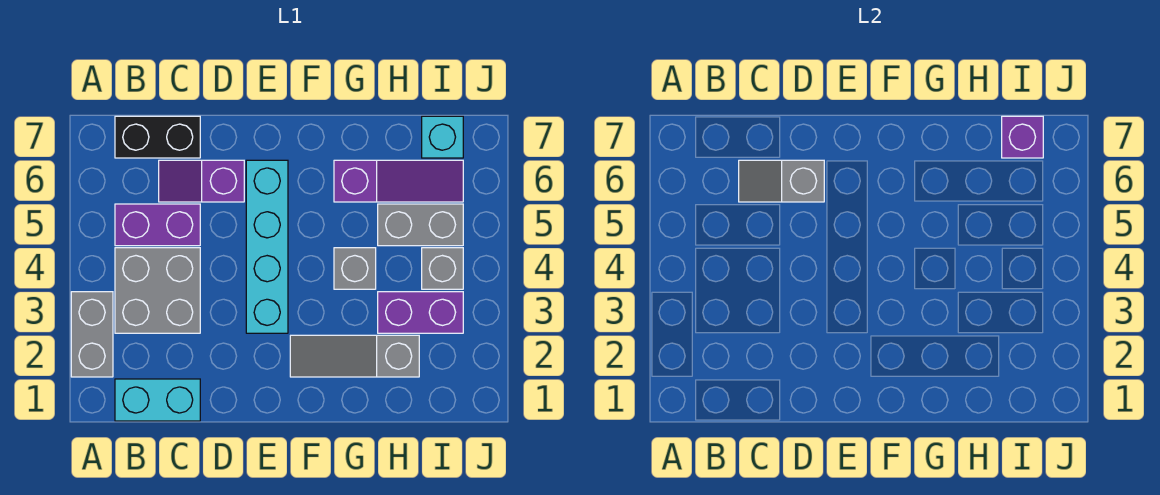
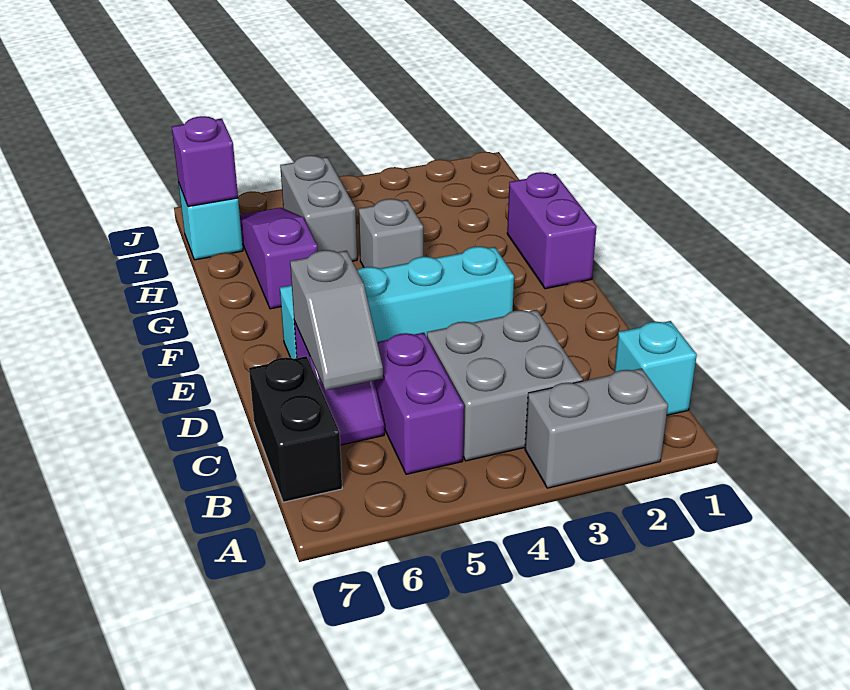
cyan brick B1:C1 level 1 -> cyan brick B1 level 1
grey slope F2:H2 level 1 top H -> none
purple brick H3:I3 level 1 -> purple brick F1:G1 level 1
grey brick I4 level 1 -> none

